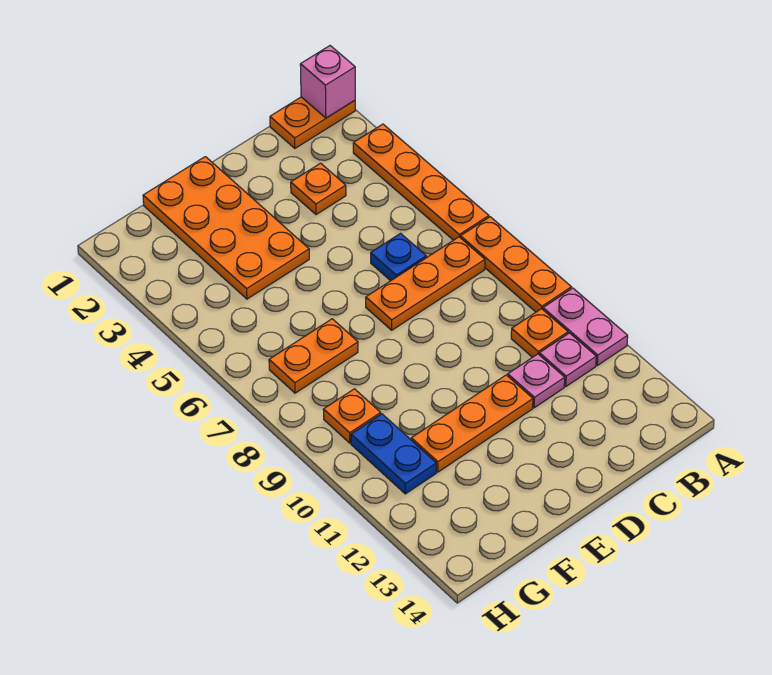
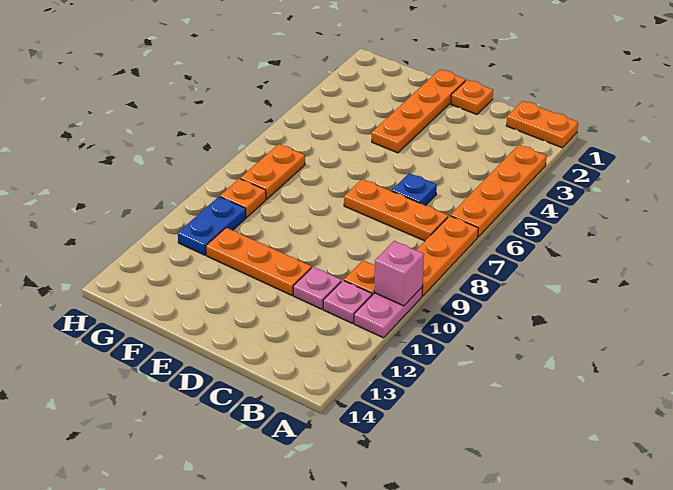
pink brick A1 level 2 -> pink brick A10 level 2
orange plate C3 level 1 -> orange plate D1 level 1
orange plate E1:F4 level 1 -> orange plate E1:E4 level 1
orange plate F7:G7 level 1 -> orange plate G7:G8 level 1

